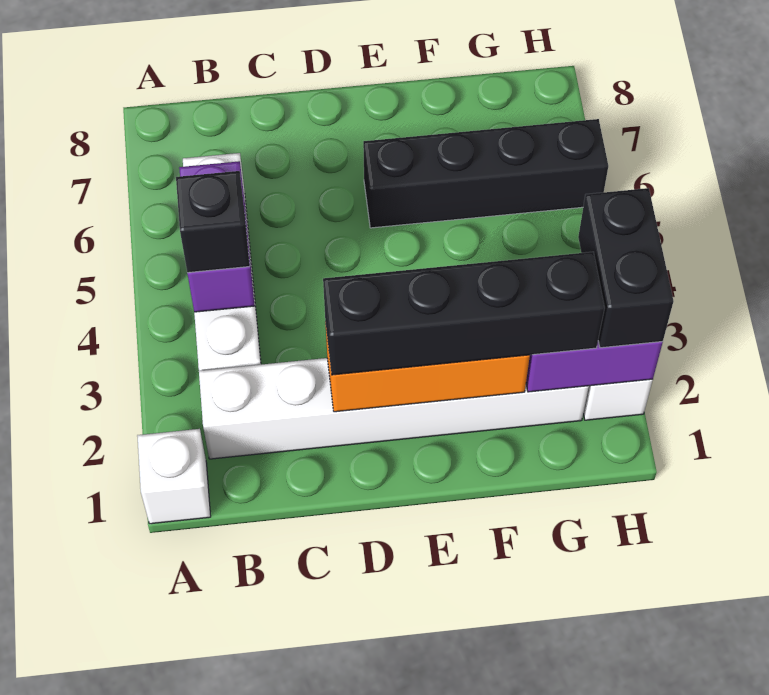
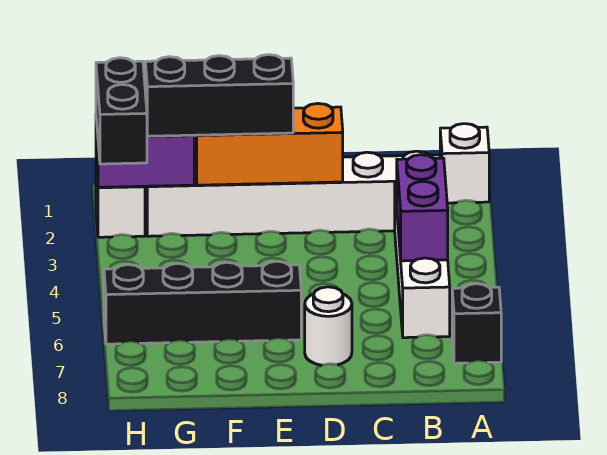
black brick B4 level 3 -> black brick A7 level 1
black brick D2:G2 level 3 -> black brick E2:G2 level 3
none -> white round brick D7 level 1

